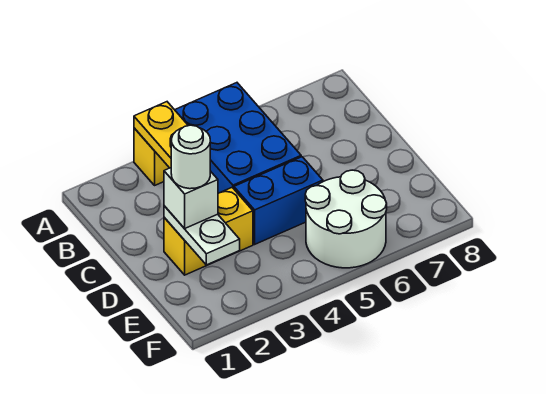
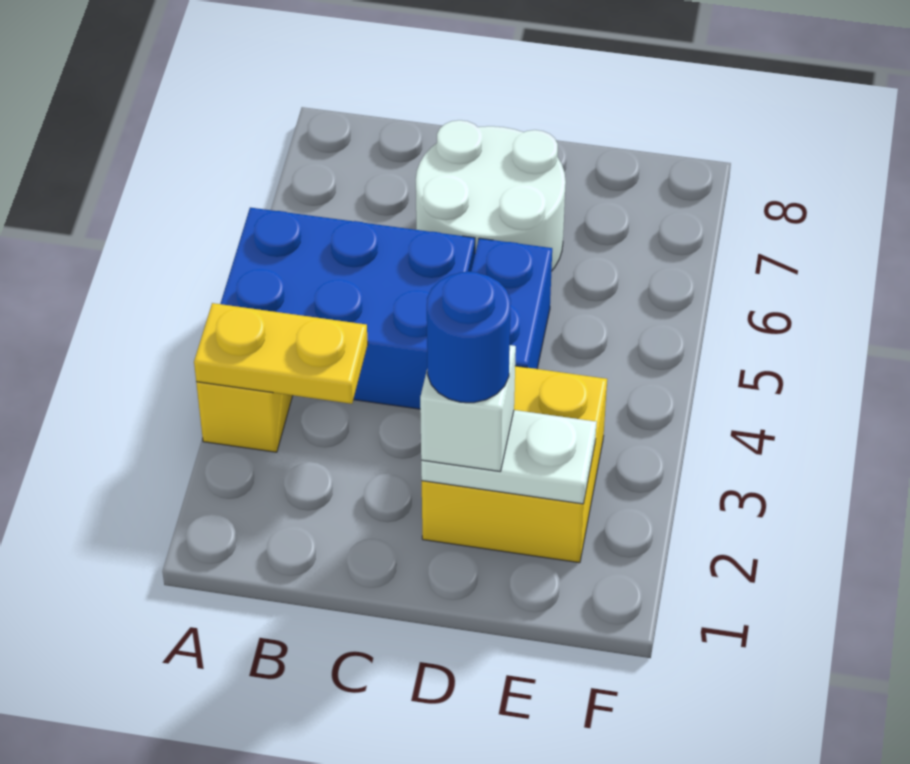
yellow brick D2:D3 level 1 -> yellow brick D2:E3 level 1
white round brick D2 level 4 -> blue round brick D2 level 4
white round brick E5:F6 level 1 -> white round brick C6:D7 level 1

